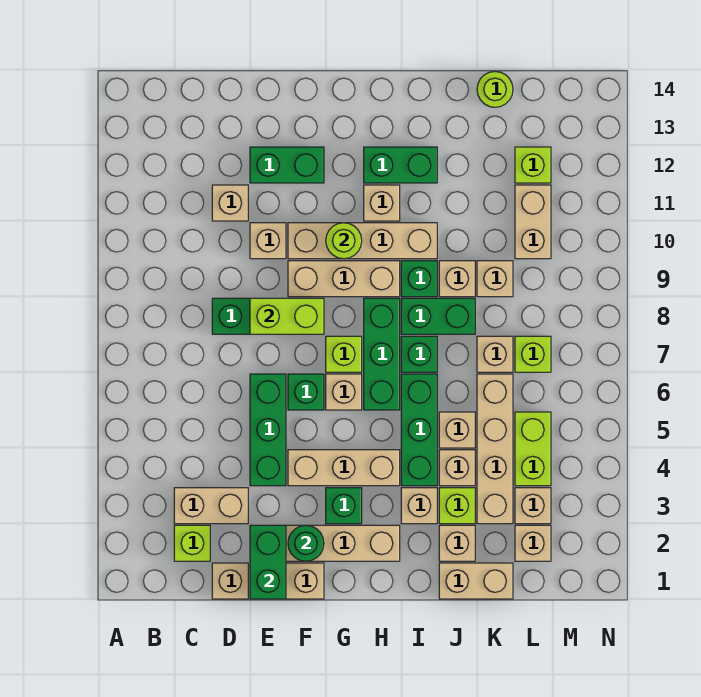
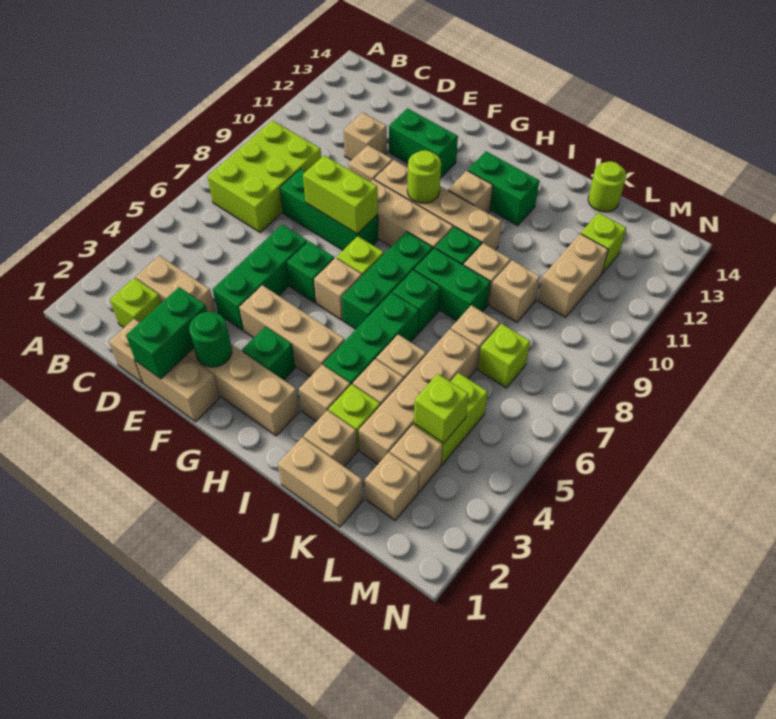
none -> lime brick B7:C9 level 1
none -> lime brick L4 level 2

